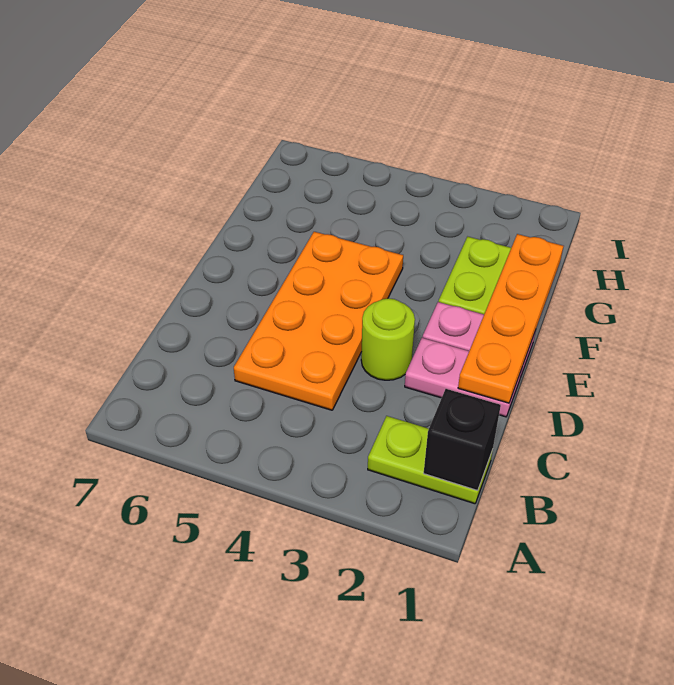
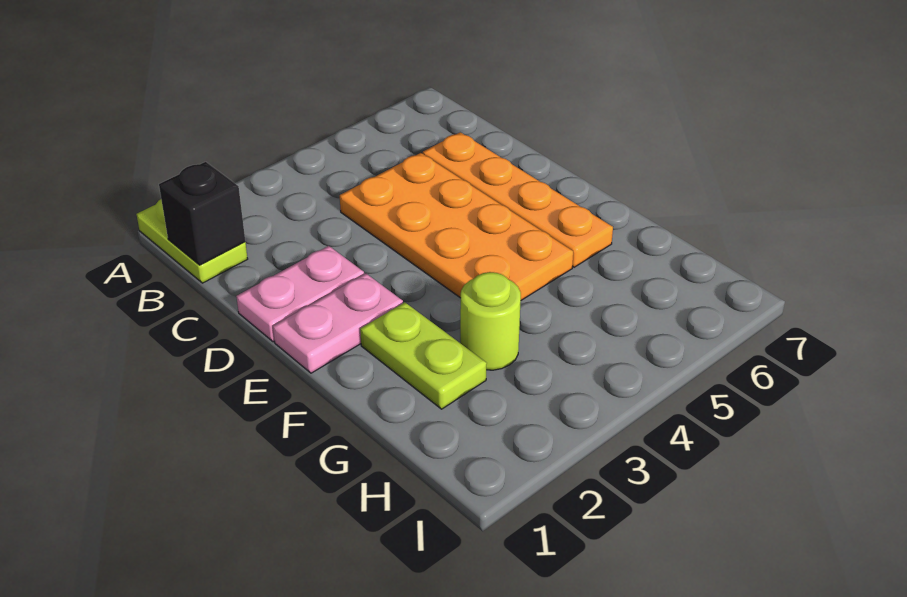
lime plate B1:B2 level 1 -> lime plate A1:B1 level 1
orange plate D1:G1 level 2 -> orange plate C6:F6 level 1
lime round brick D3 level 1 -> lime round brick G3 level 1

